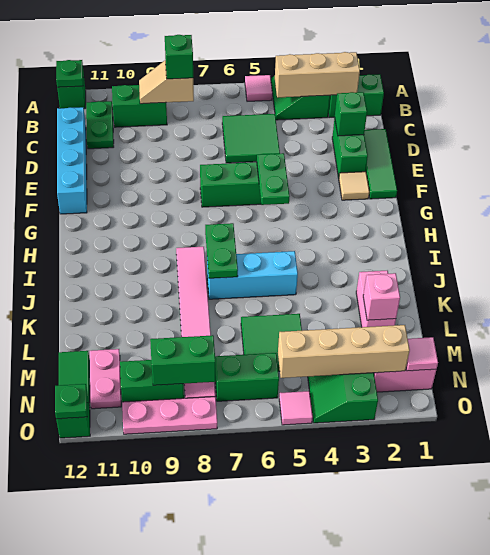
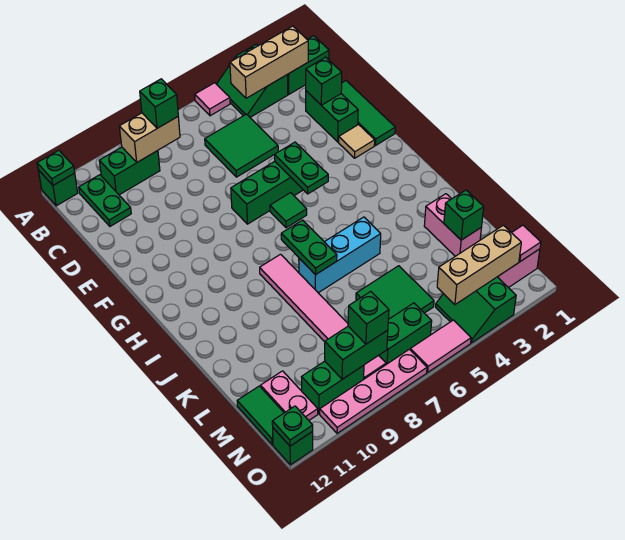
tan slope B8:B9 level 2 top 8 -> tan brick B8:B9 level 2
cyan brick C12:F12 level 1 -> none
none -> green tile G6 level 1
pink brick L2 level 2 -> green brick L2 level 2
tan brick N2:N5 level 2 -> tan brick N2:N4 level 2
none -> green brick N8 level 3
pink tile O5 level 1 -> pink tile O5:O6 level 1
pink plate O8:O10 level 1 -> pink plate O7:O10 level 1

